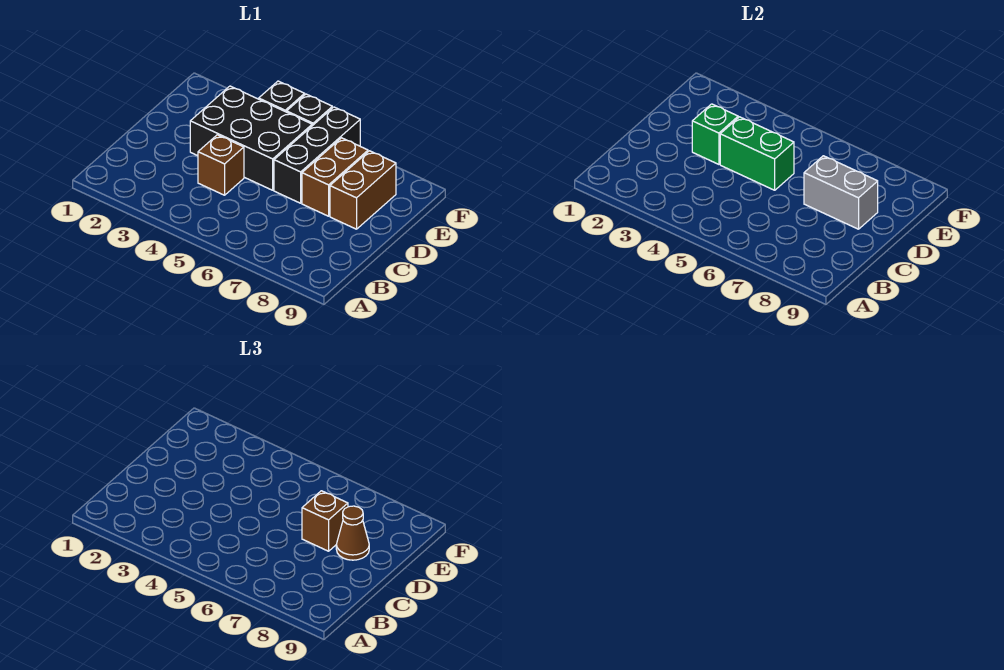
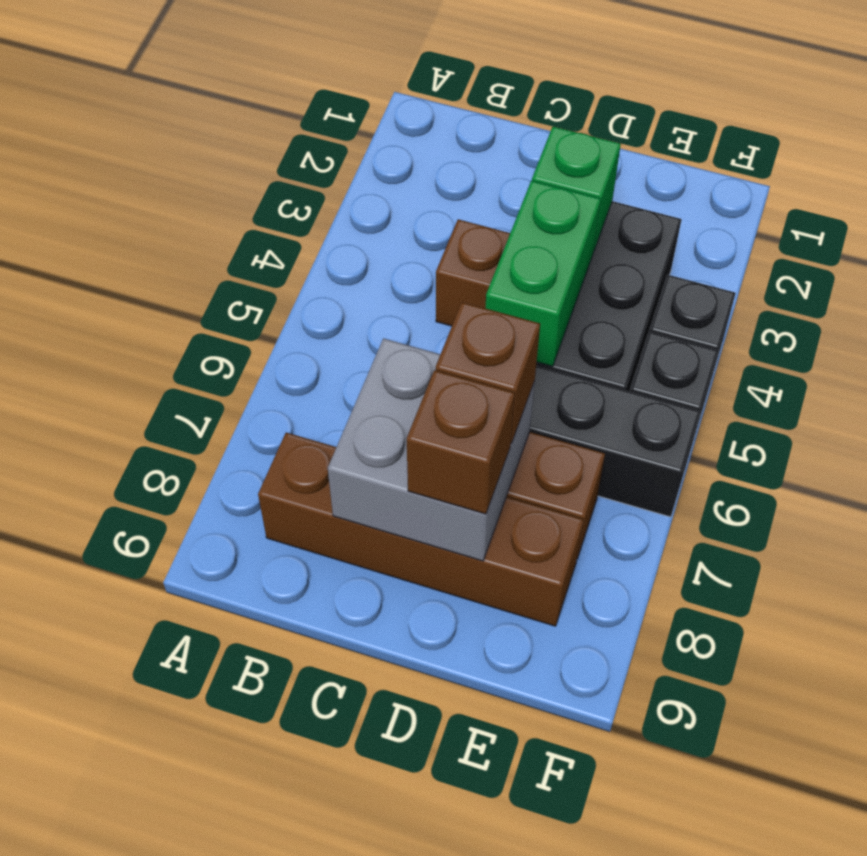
grey brick D7:D8 level 2 -> grey brick C7:D8 level 2
brown brick D8:E8 level 1 -> brown brick B8:E8 level 1
brown cone D8 level 3 -> brown brick D8 level 3

